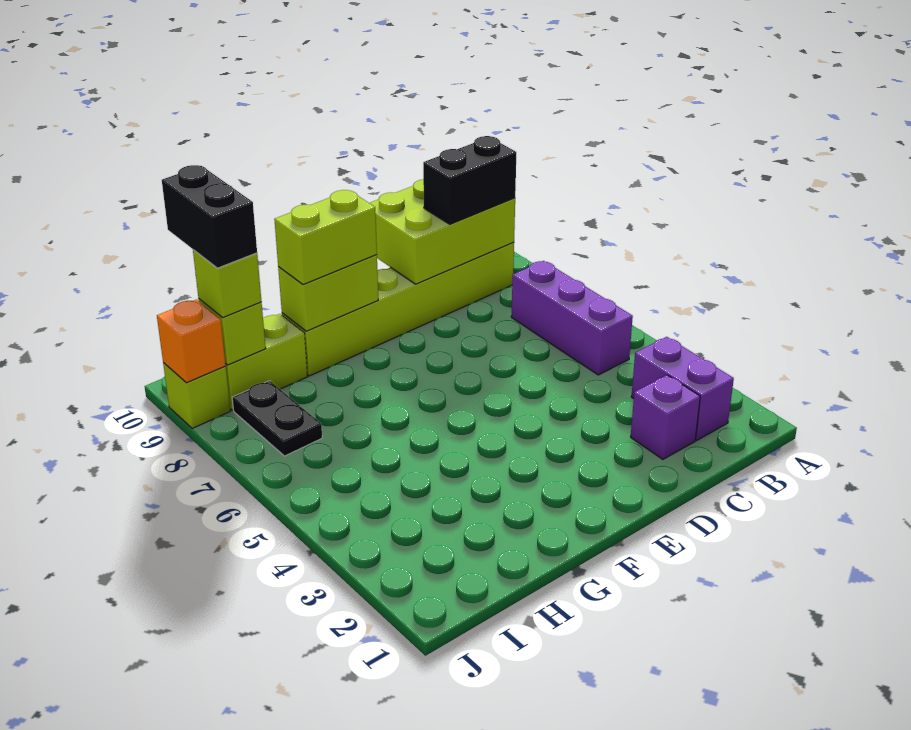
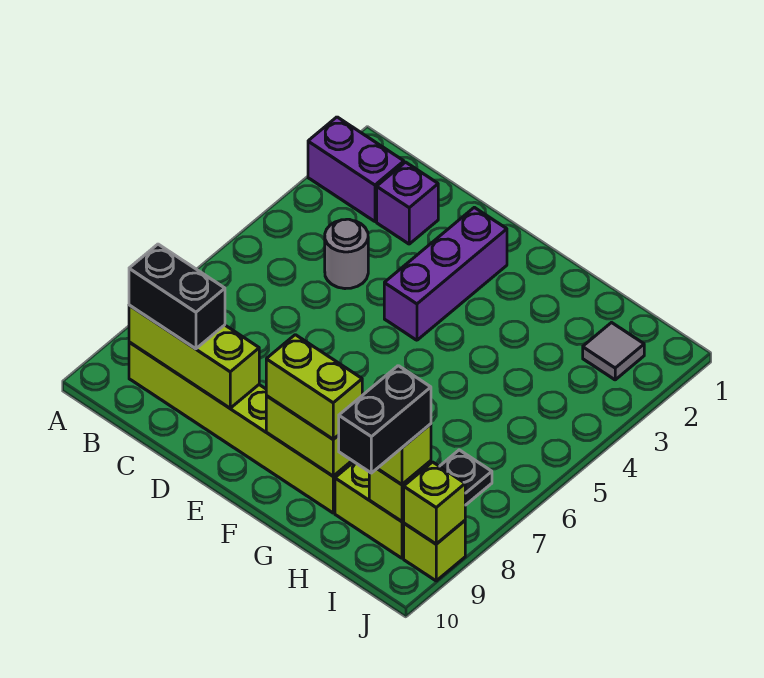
purple brick B2:B3 level 1 -> purple brick A2:B2 level 1
purple brick B5:B7 level 1 -> purple brick E2:E4 level 1
lime brick B9:D10 level 2 -> lime brick B9:D9 level 2
none -> grey round brick C4 level 1
none -> grey tile I2 level 1
orange brick J9 level 2 -> lime brick J9 level 2

